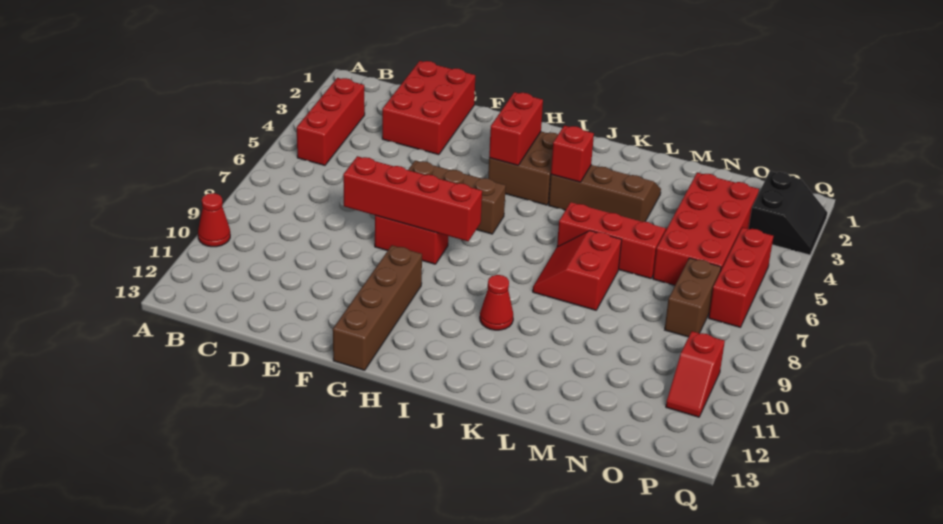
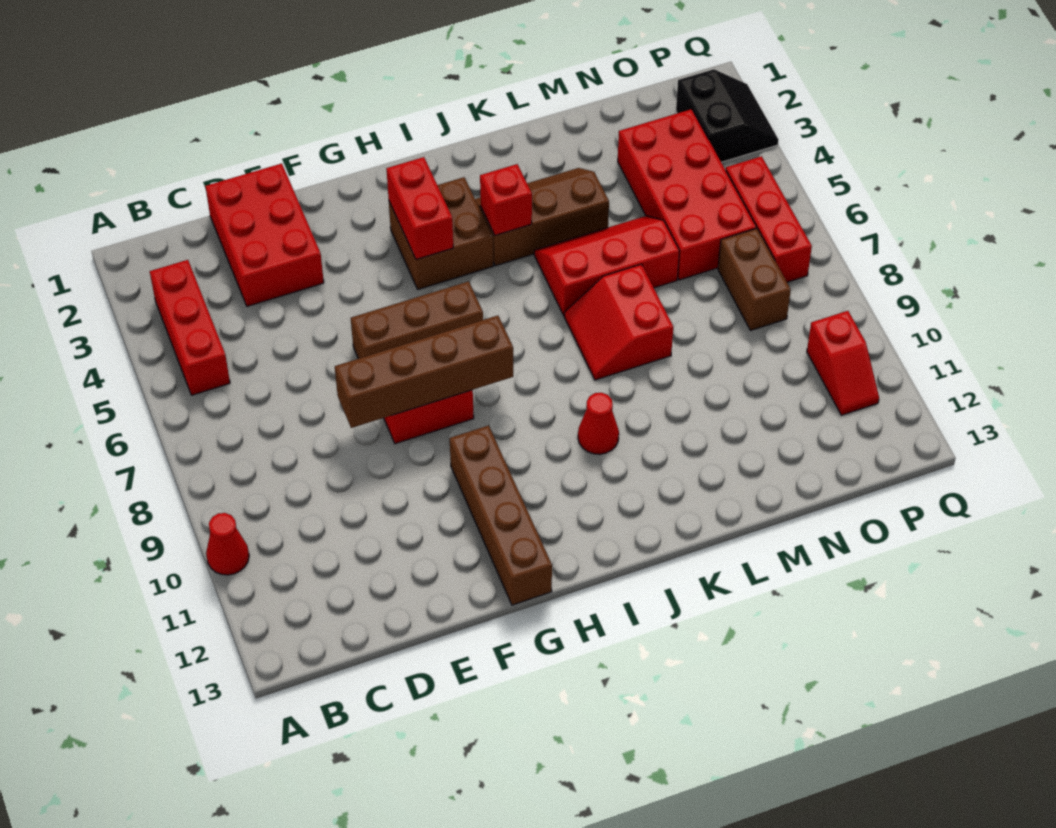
red brick E8:H8 level 2 -> brown brick E8:H8 level 2

